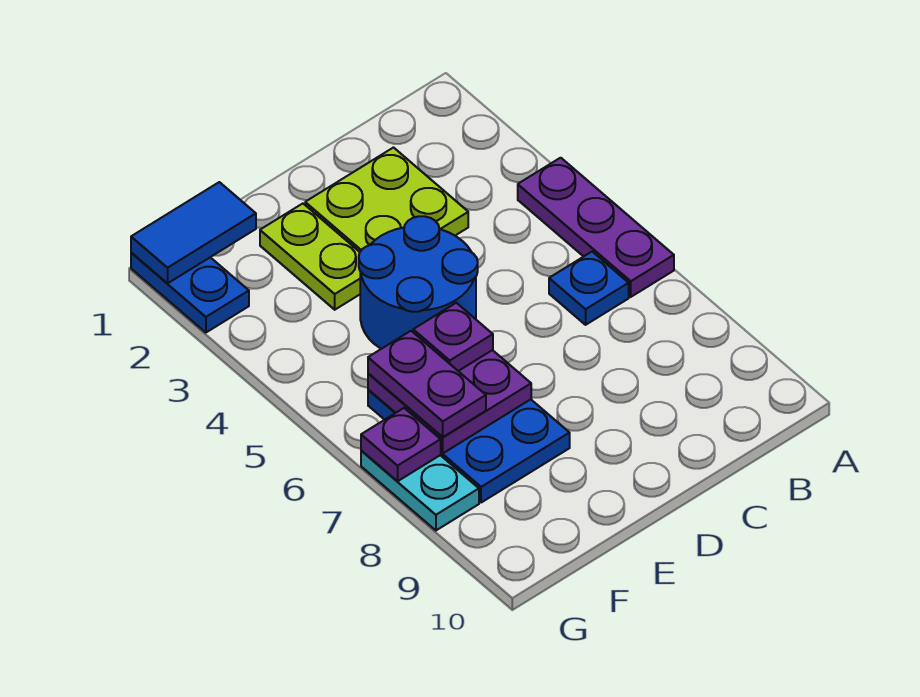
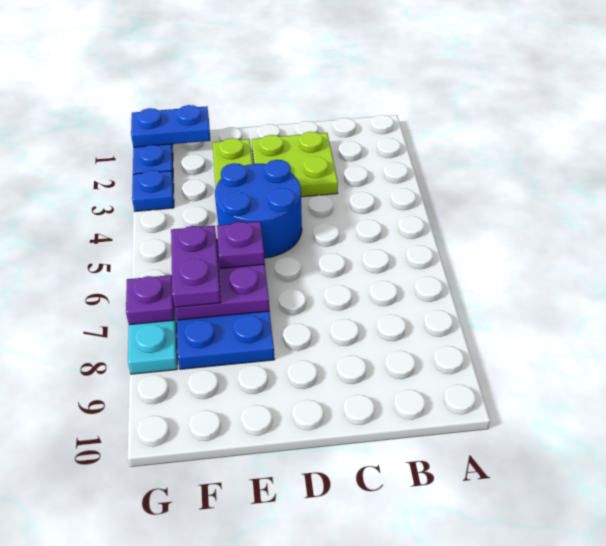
purple plate A4:A6 level 1 -> none
blue plate B6 level 1 -> blue plate G3 level 1
blue tile F1:G1 level 2 -> blue plate F1:G1 level 2

